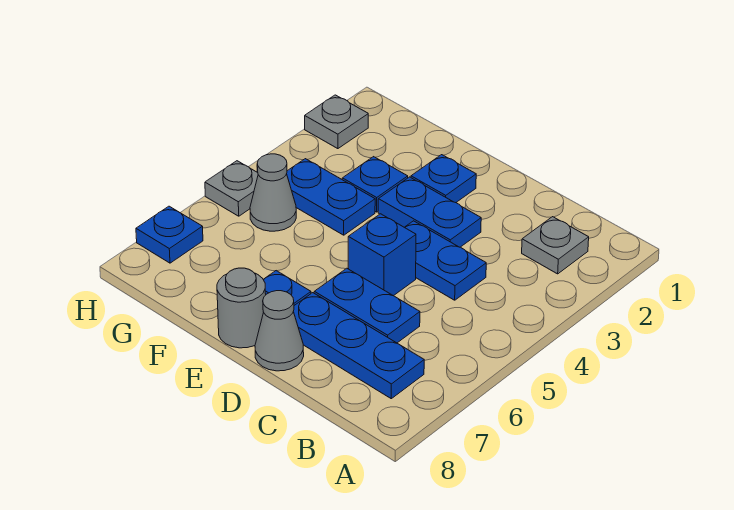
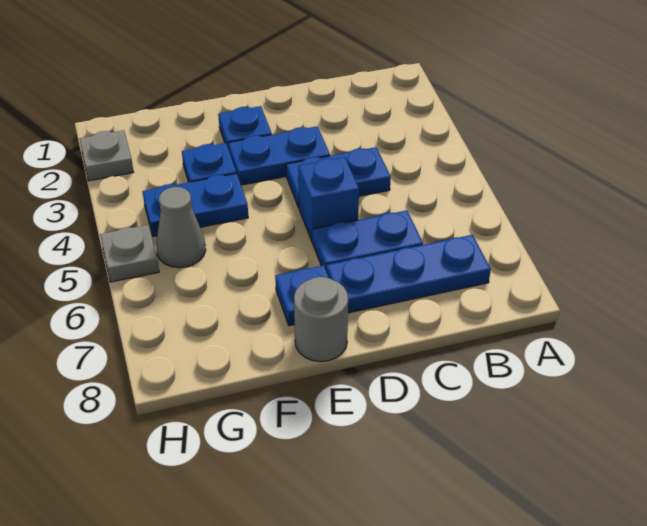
grey plate B2 level 1 -> none
grey cone D8 level 1 -> none
blue plate H7 level 1 -> none

